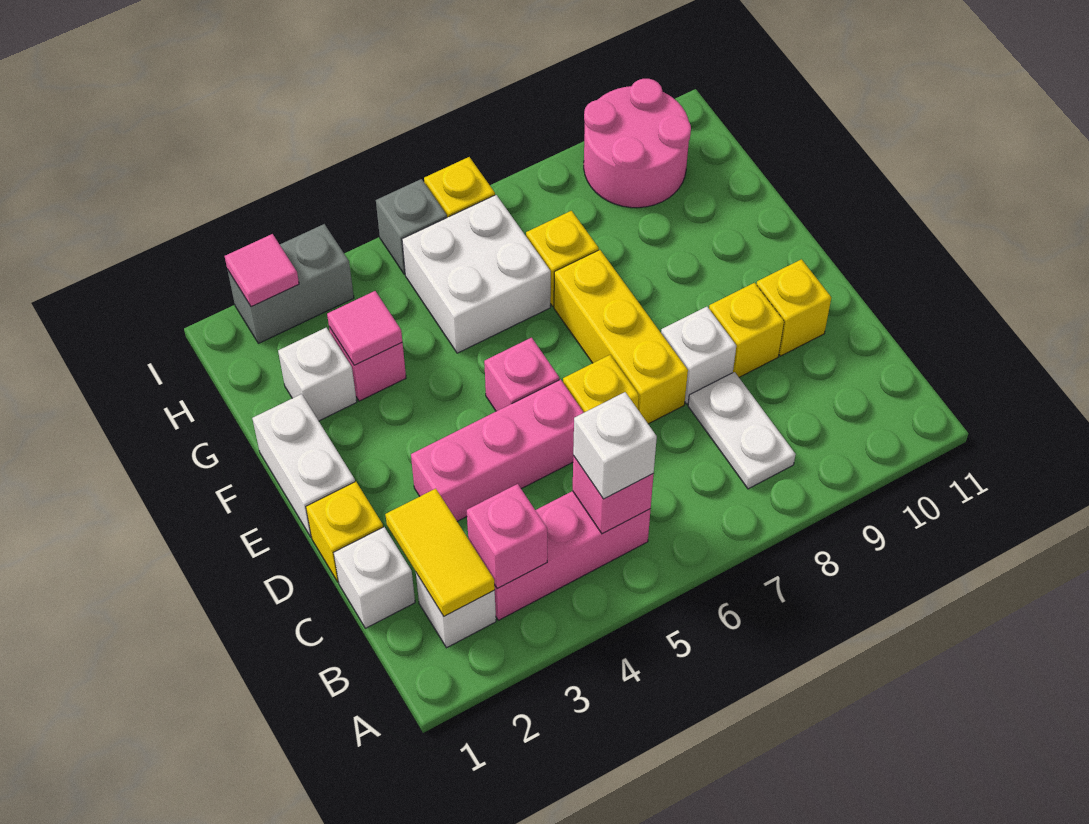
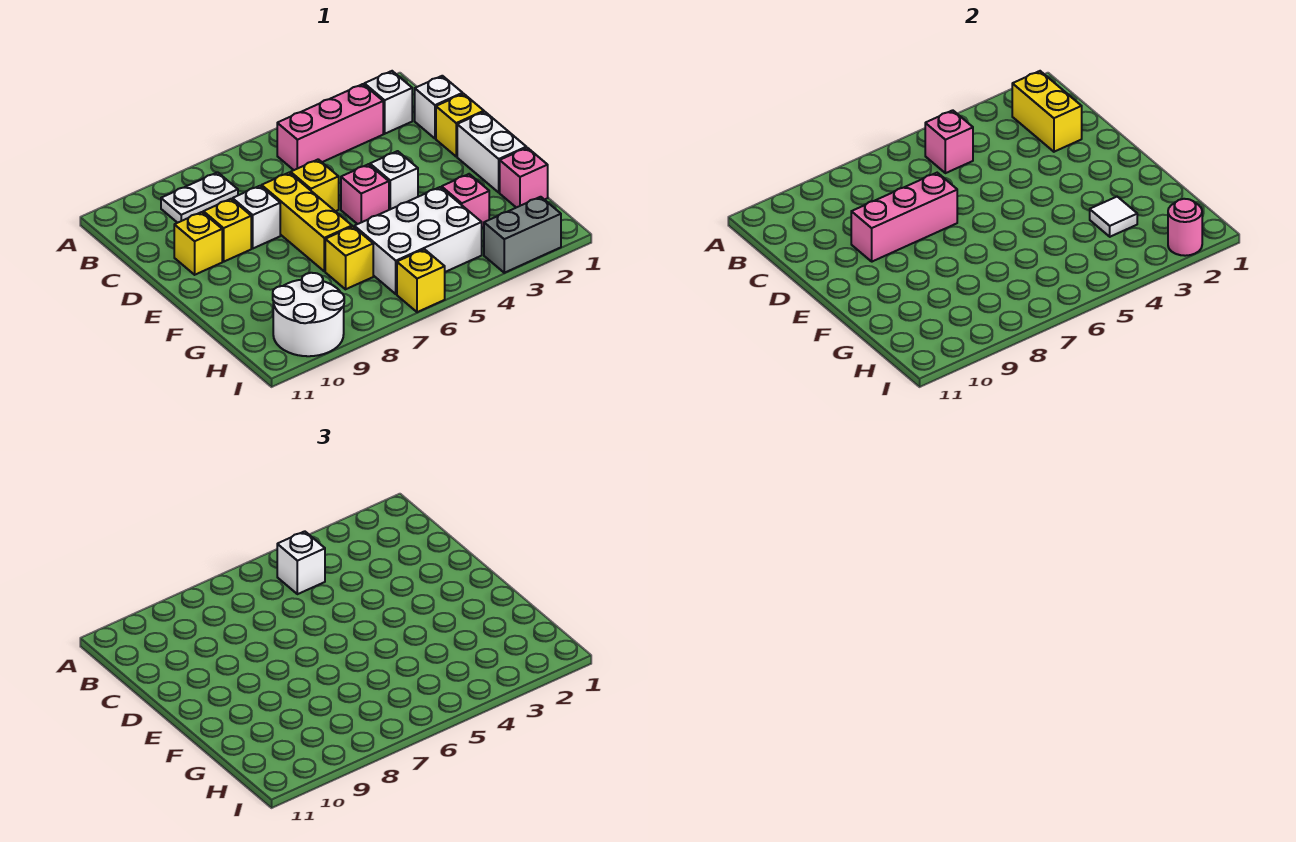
yellow tile B2:C2 level 2 -> yellow brick B2:C2 level 2
pink brick B3 level 2 -> pink brick G1 level 1
white plate B8:C8 level 1 -> white plate B8:B9 level 1
pink brick D3:D5 level 1 -> pink brick D7:D9 level 2
white brick G2 level 1 -> white brick E4 level 1
pink tile G3 level 2 -> white tile G3 level 2
white brick G5:H6 level 1 -> white brick G4:H6 level 1
pink round brick H9:I10 level 1 -> white round brick H9:I10 level 1
pink tile I2 level 2 -> pink round brick I2 level 2
grey brick I5 level 1 -> none

